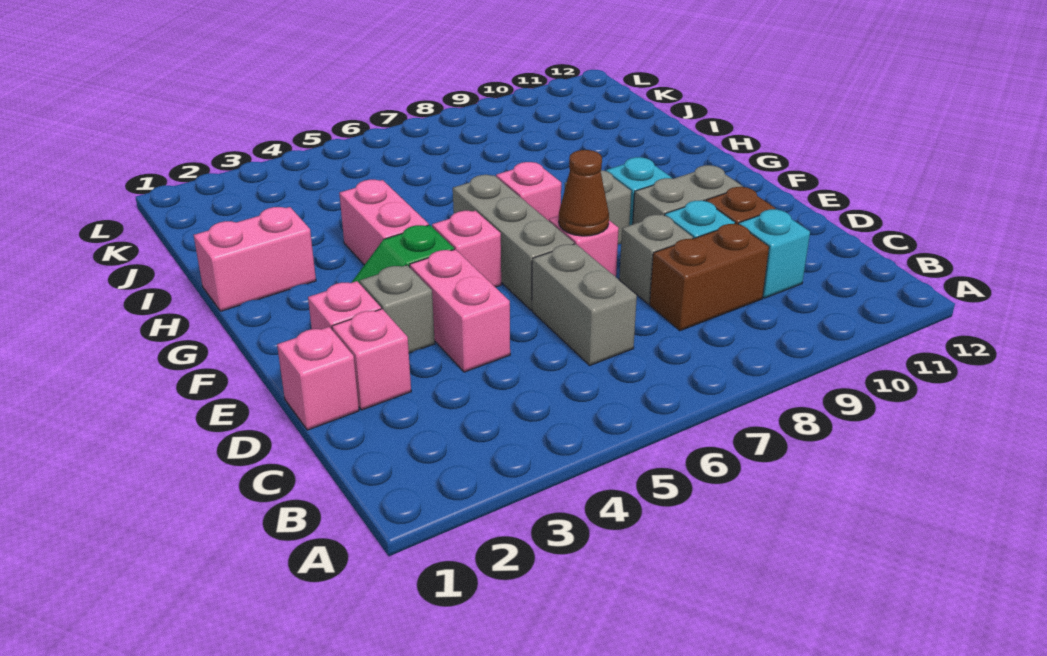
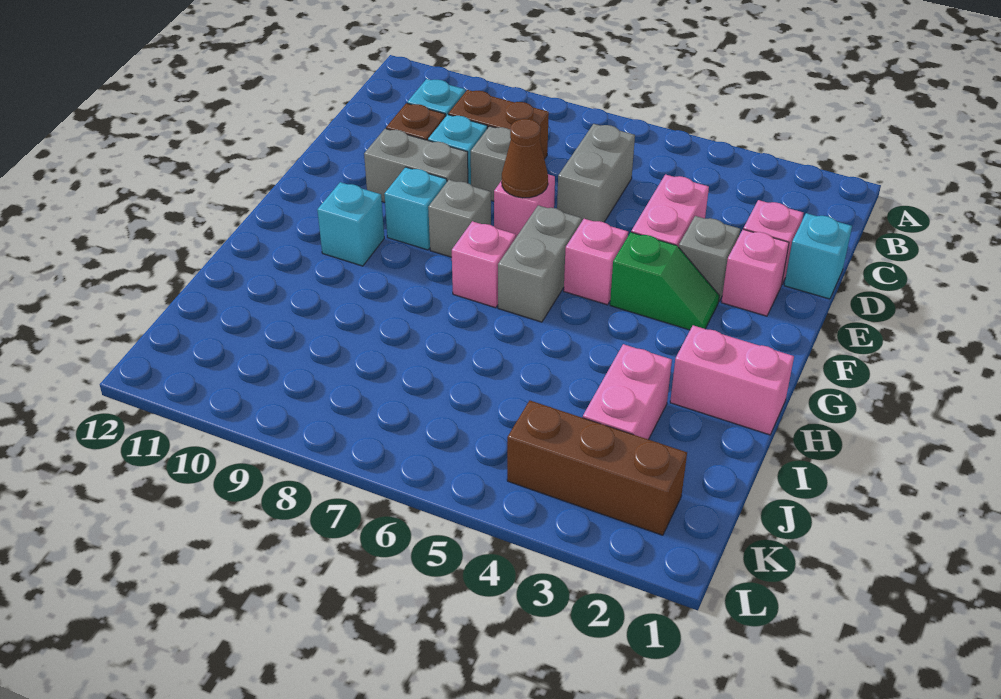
pink brick D1 level 1 -> cyan brick D1 level 1
grey brick E6:G6 level 1 -> grey brick F6:G6 level 1
pink brick G4:H4 level 1 -> pink brick I3:J3 level 1
none -> cyan brick G10 level 1
none -> brown brick K2:K4 level 1

